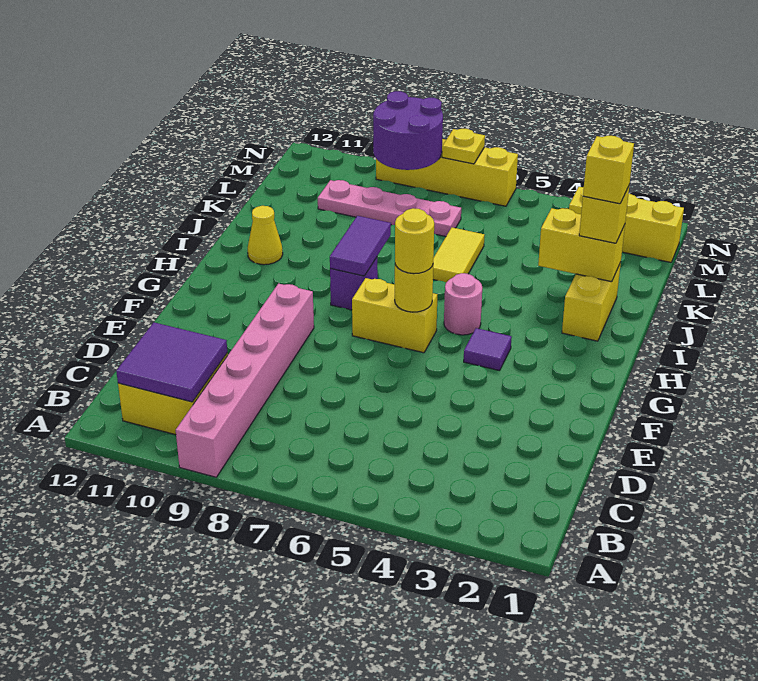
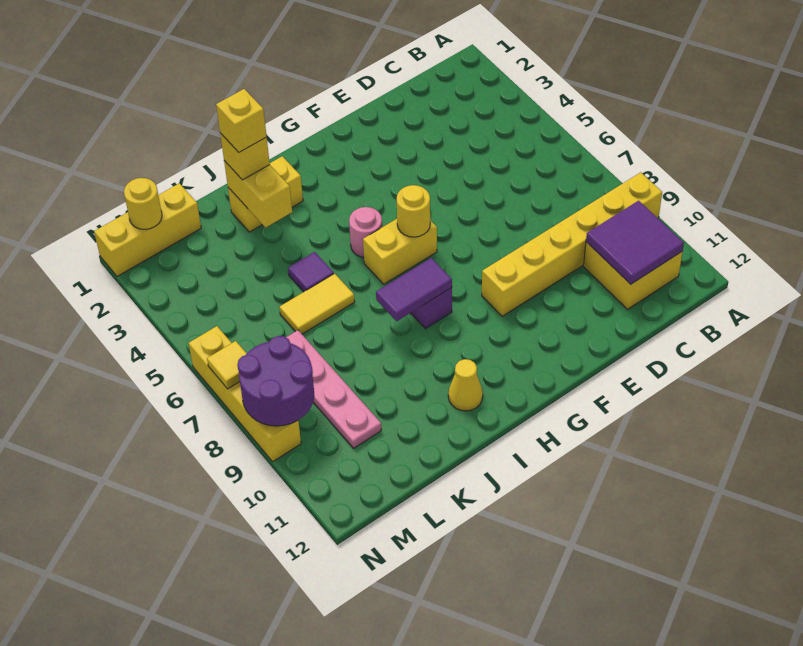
pink brick A9:F9 level 1 -> yellow brick A9:F9 level 1
purple tile G4 level 1 -> purple tile J5 level 1
yellow brick G6:G7 level 1 -> yellow brick G6:H6 level 1
yellow round brick G6 level 3 -> yellow round brick M1 level 2
yellow brick M1:M3 level 1 -> yellow brick L1:N1 level 1
yellow plate N7 level 2 -> yellow tile N7 level 2

